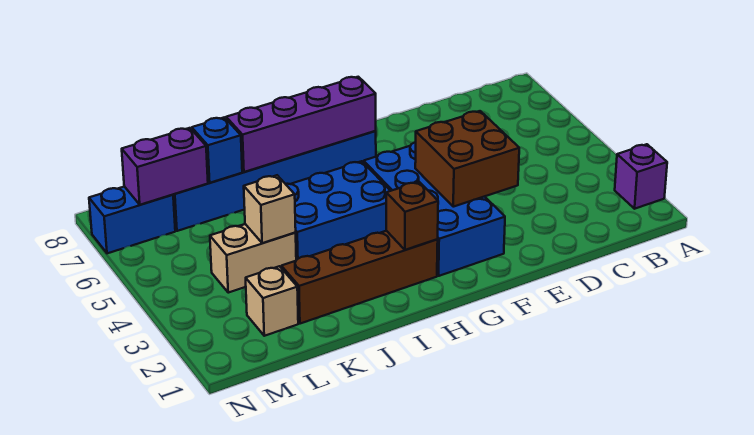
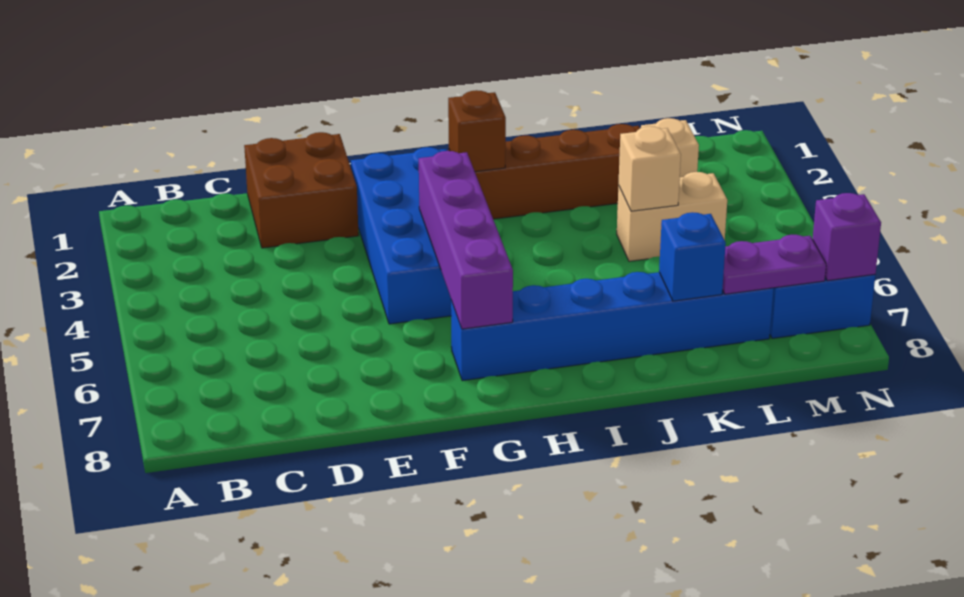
purple brick A2 level 1 -> purple brick N7 level 2
brown brick E3:F4 level 2 -> brown brick D1:E2 level 1
purple brick G7:J7 level 2 -> purple brick G4:G7 level 2
blue brick H4:J5 level 1 -> none
purple brick L7:M7 level 2 -> purple plate L7:M7 level 2

